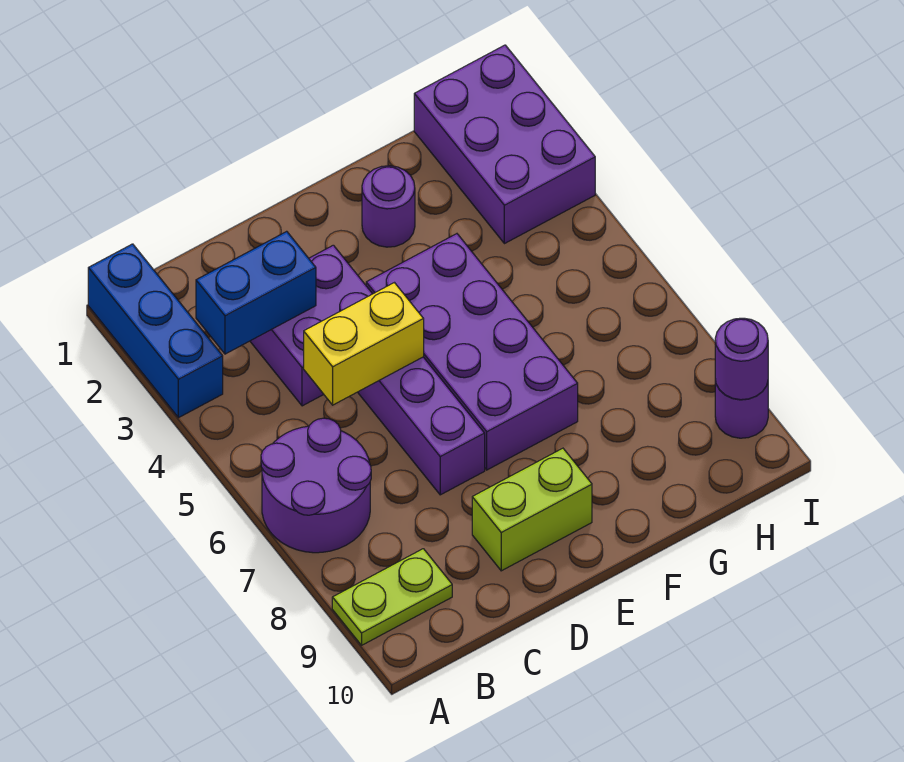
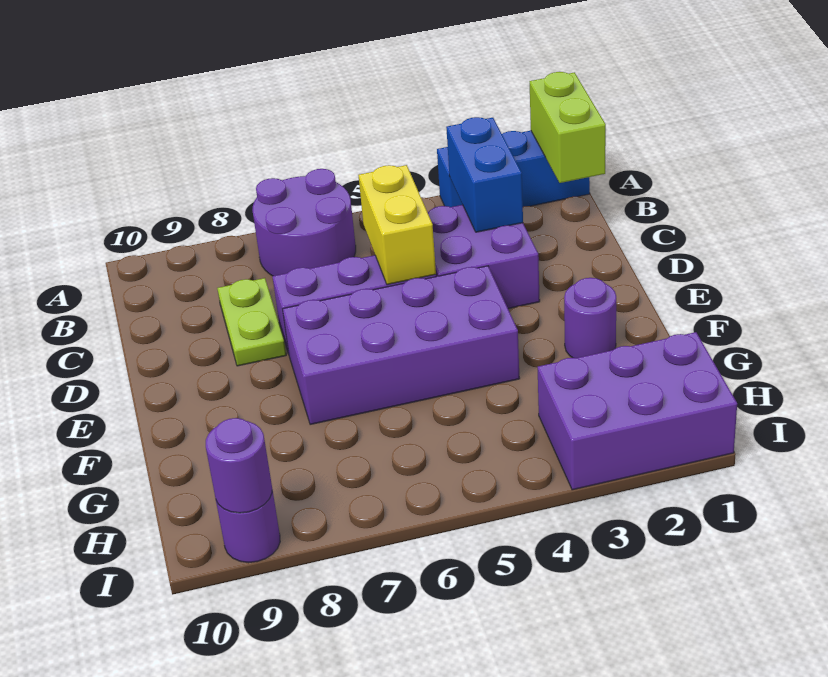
lime plate A9:B9 level 1 -> lime plate C8:D8 level 1
lime brick D9:E9 level 1 -> lime brick A1:B1 level 2

